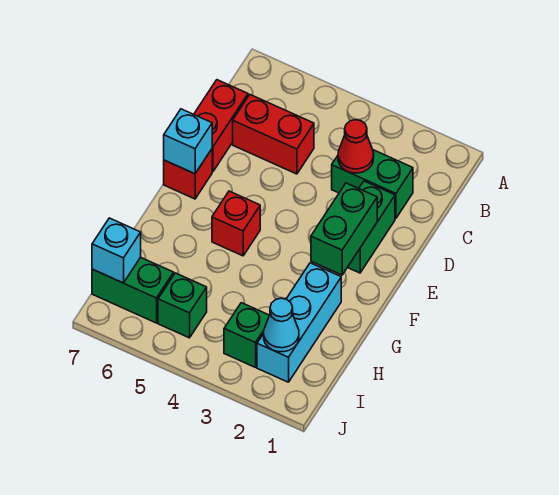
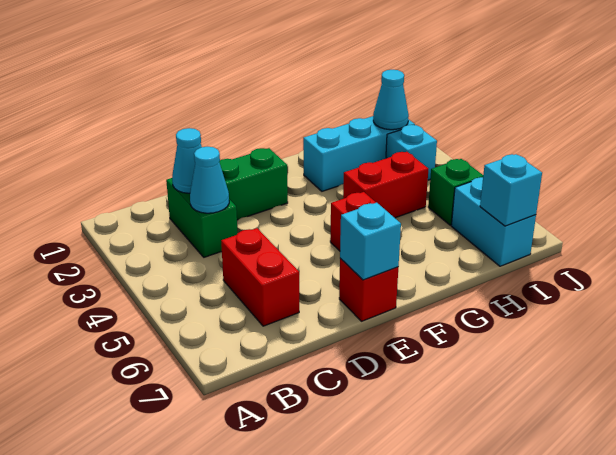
none -> cyan cone C2 level 2
red cone C3 level 2 -> cyan cone C3 level 2
red brick C7:D7 level 1 -> red brick G4:H4 level 1
green brick E2:F2 level 2 -> none
green brick I3 level 1 -> cyan brick I3 level 1
green brick I6:I7 level 1 -> cyan brick I6:I7 level 1

